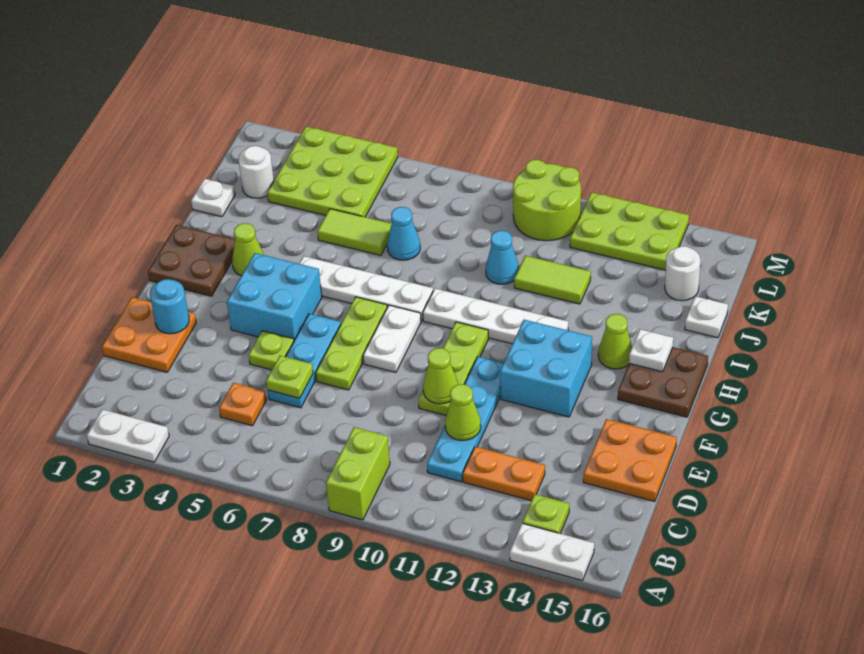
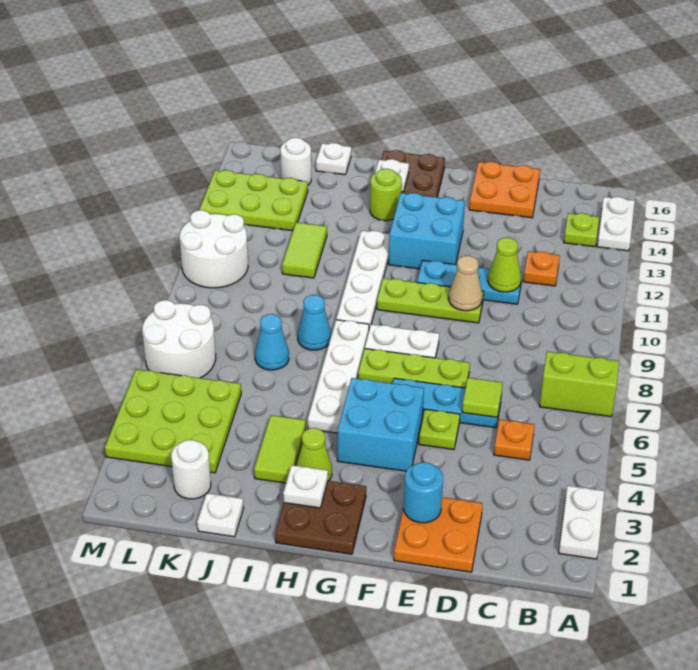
lime brick A9:B9 level 1 -> lime brick A7:B7 level 1
cyan plate C11:F11 level 1 -> cyan plate D11:F11 level 1
orange plate C12:C13 level 1 -> orange plate C12 level 1
lime plate D6 level 2 -> lime tile D6 level 2
lime cone E10 level 2 -> tan cone E10 level 2
none -> white plate H2 level 2
lime cone H14 level 1 -> lime round brick H14 level 1
lime tile J5:J6 level 1 -> lime tile I3:I4 level 1
cyan cone J10 level 1 -> cyan cone I8 level 1
none -> white round brick L6:M7 level 1
lime round brick L10:M11 level 1 -> white round brick L10:M11 level 1
lime plate L12:M14 level 1 -> lime plate K13:M14 level 1

